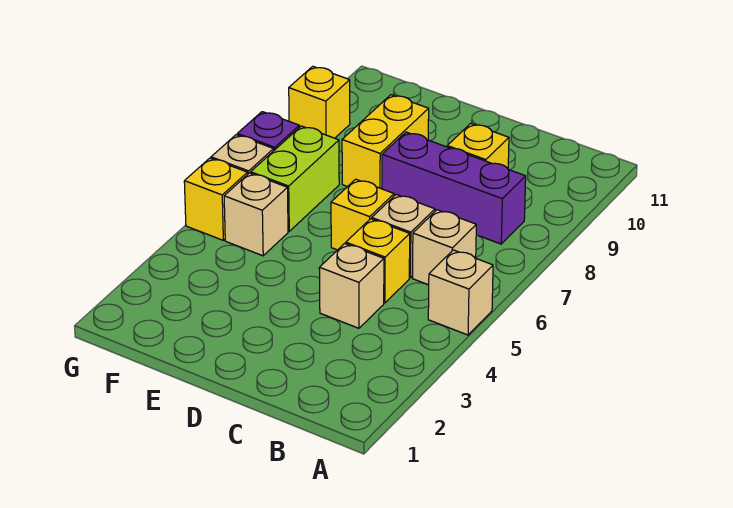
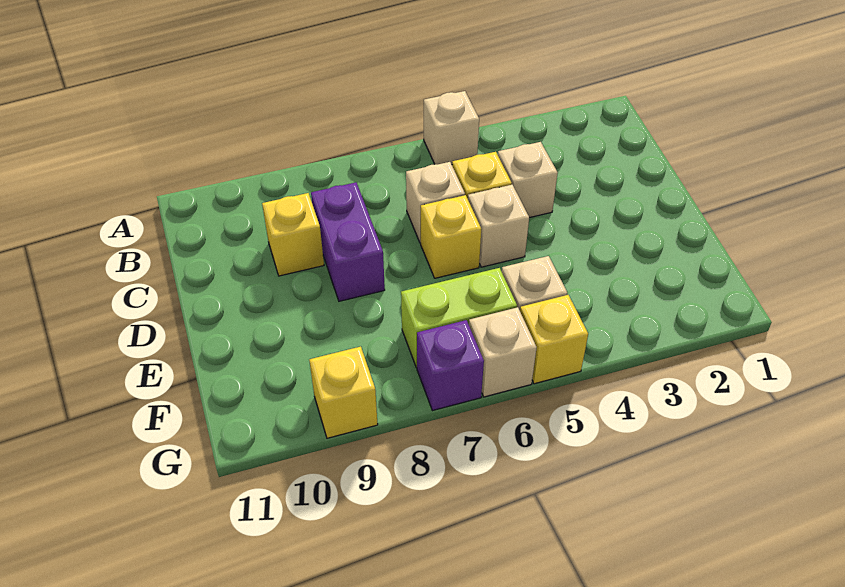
tan brick B6 level 1 -> tan brick D5 level 1
purple brick B8:D8 level 1 -> purple brick C8:D8 level 1
yellow brick E8:E9 level 1 -> none

